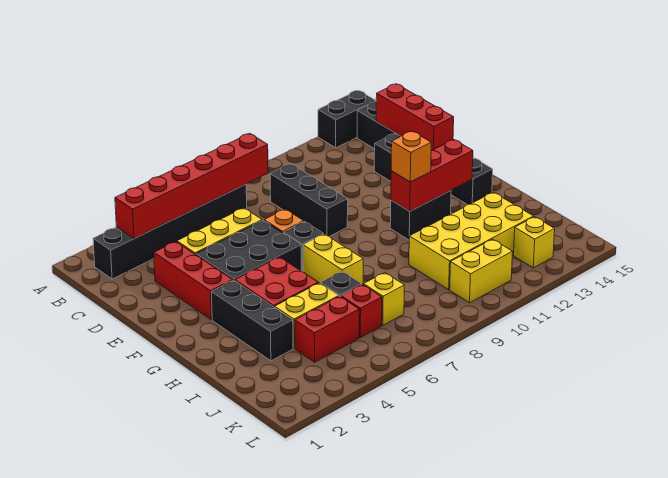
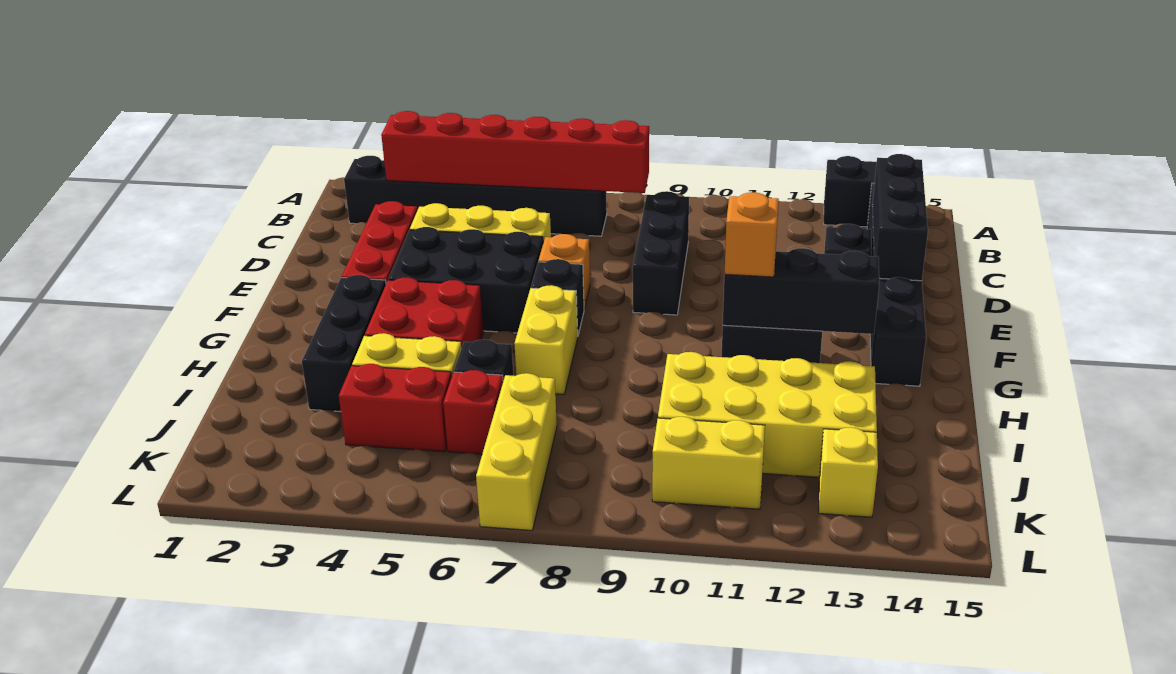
red brick C14:E14 level 2 -> black brick C14:E14 level 2
red brick G11:G13 level 2 -> black brick G11:G13 level 2
yellow brick J7 level 1 -> yellow brick J7:L7 level 1

